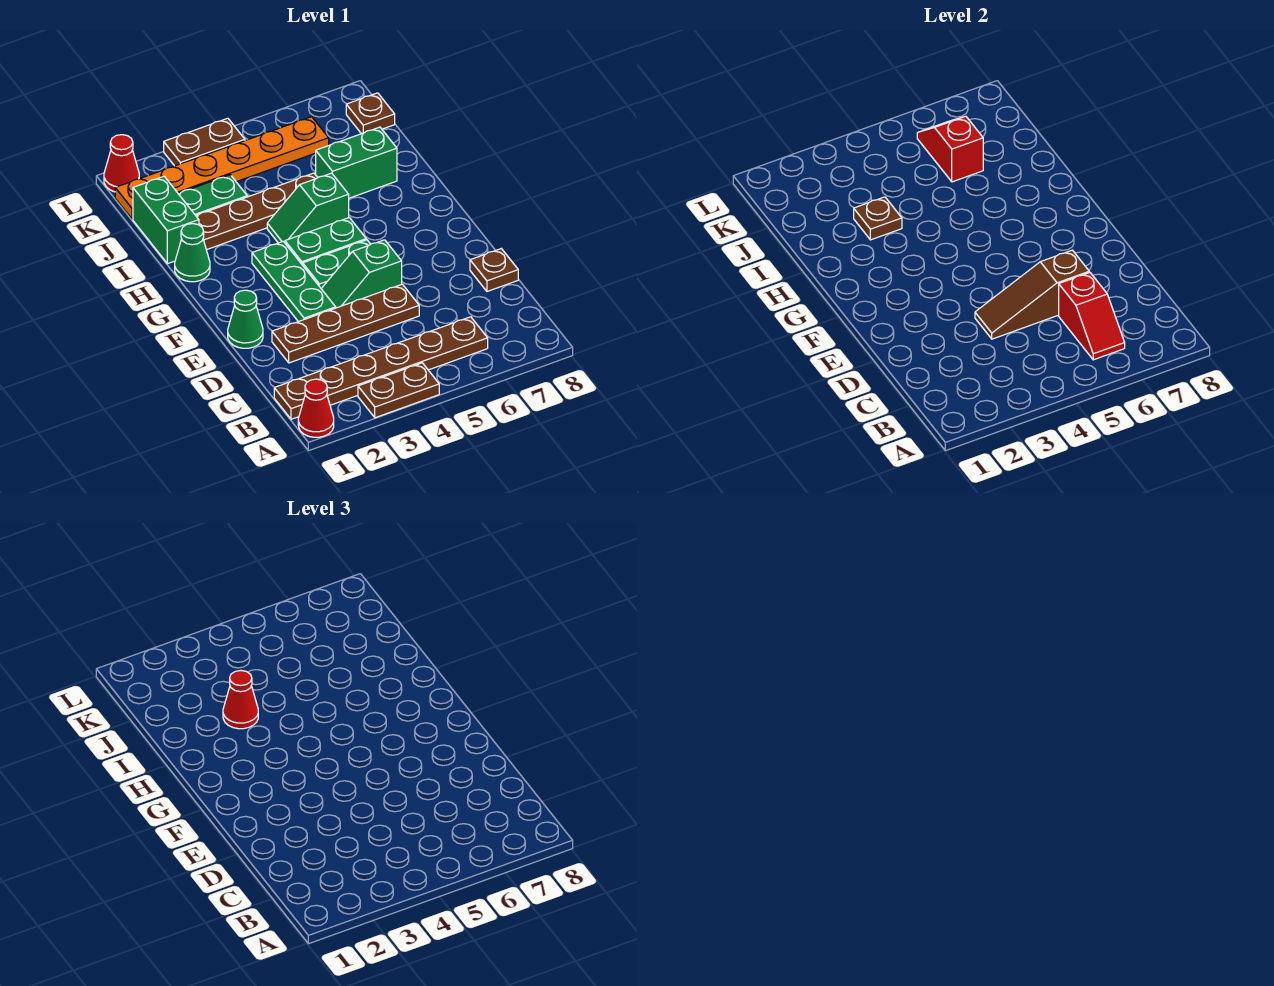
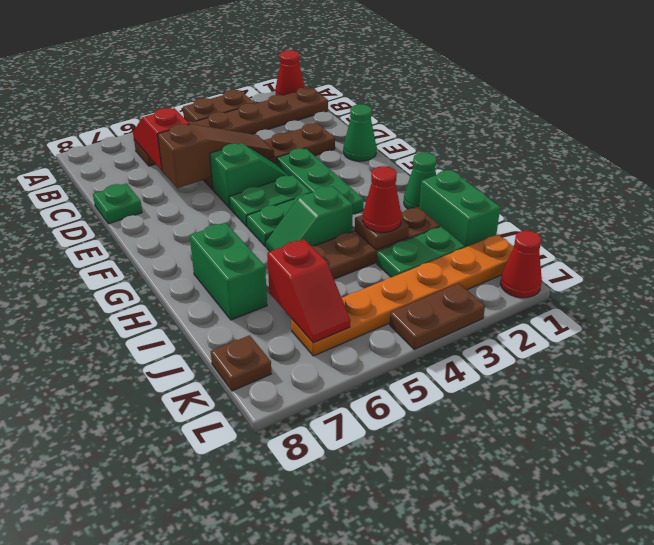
brown plate D8 level 1 -> green plate D8 level 1
green slope H4:H5 level 1 top 5 -> green slope H4:H5 level 1 top 4
green brick I6:I7 level 1 -> green brick H7:I7 level 1

